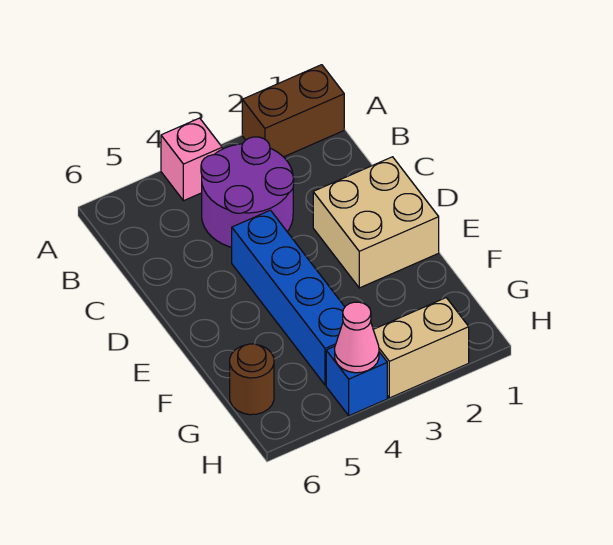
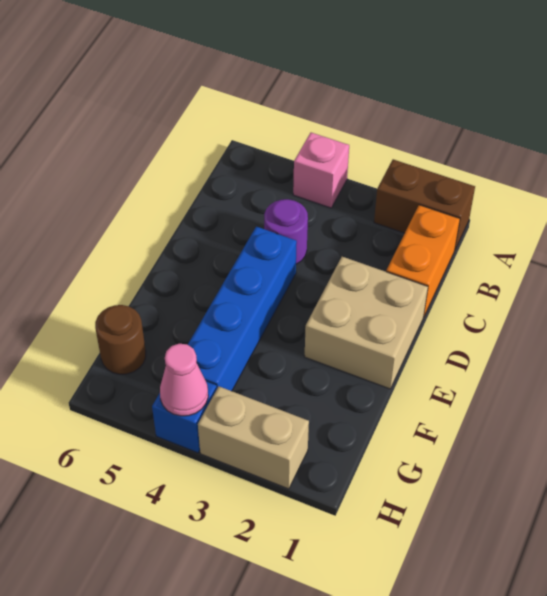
none -> orange brick B1:C1 level 1
purple round brick B3:C4 level 1 -> purple round brick C4 level 1

